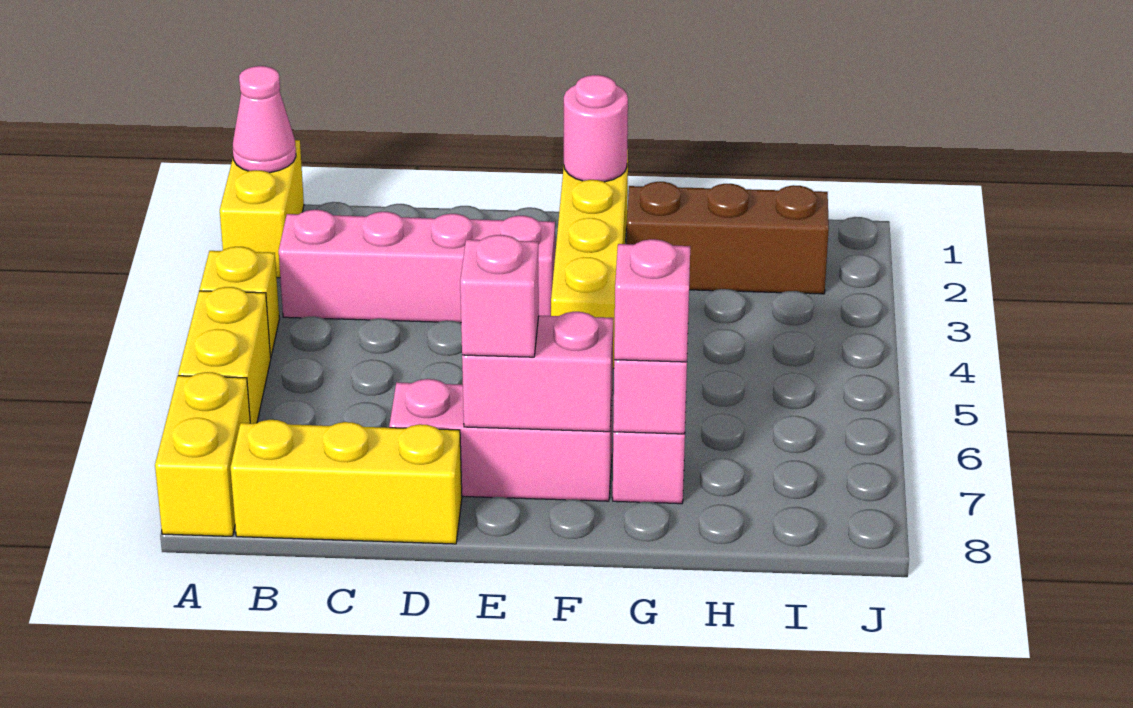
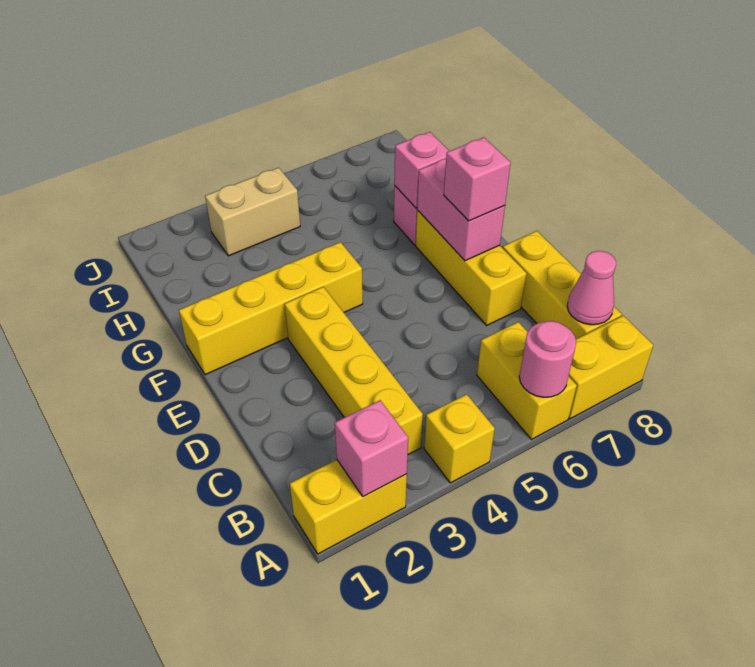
pink cone A1 level 2 -> pink cone B8 level 2
yellow brick A5:A6 level 1 -> yellow brick A6:B6 level 1
pink brick B3:E3 level 1 -> yellow brick B3:E3 level 1
pink brick D7:F7 level 1 -> yellow brick D7:F7 level 1
pink round brick F1 level 2 -> pink round brick A6 level 2
brown brick G2:I2 level 1 -> none
pink brick G7 level 3 -> pink brick A2 level 2
none -> tan brick I3:I4 level 1

